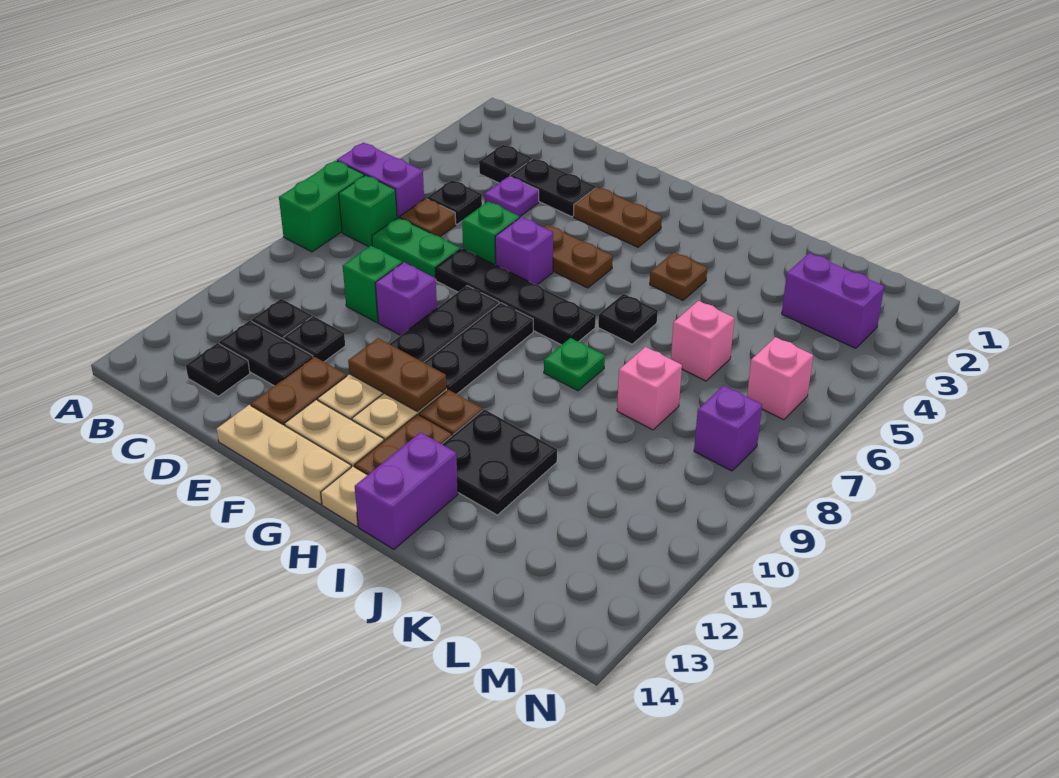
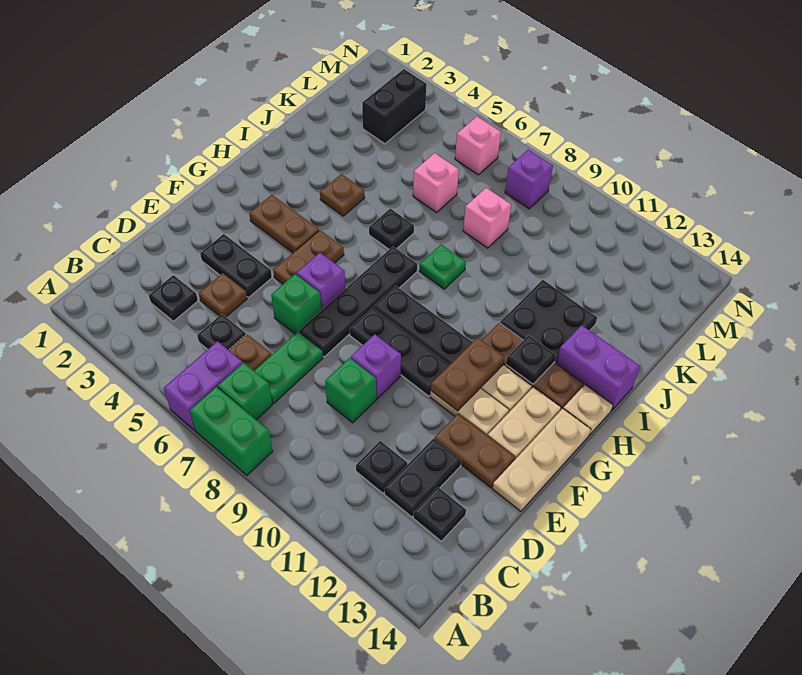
black plate D3:E3 level 1 -> black plate E3:E4 level 1
purple plate D4 level 1 -> brown plate D4 level 1
black plate D11 level 1 -> black plate H12 level 2
brown plate F3:G3 level 1 -> brown plate G3:G4 level 1
purple brick L3:M3 level 1 -> black brick L3:M3 level 1

